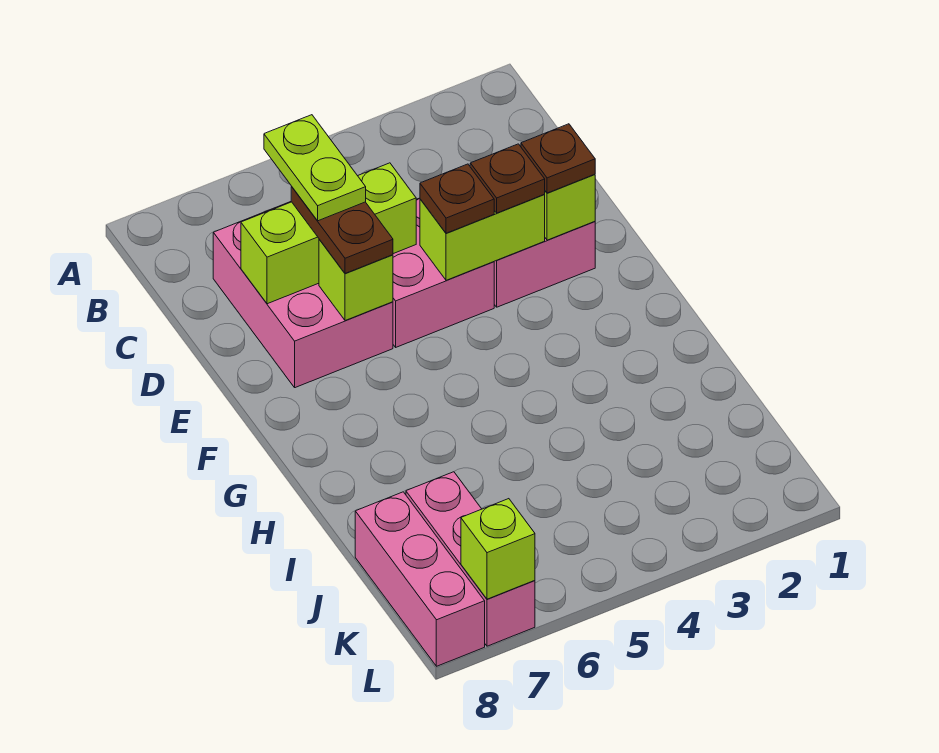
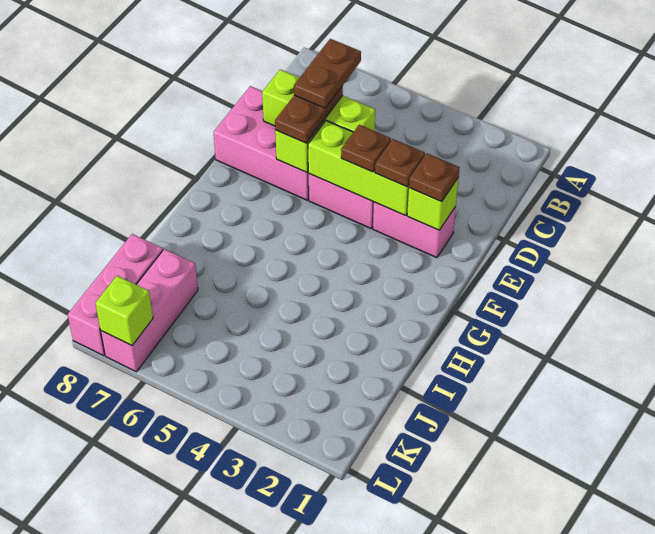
pink brick C6:E7 level 1 -> pink brick D6:E8 level 1
lime plate C6:D6 level 4 -> brown plate C6:D6 level 4
lime brick E3:E4 level 2 -> lime brick E3:E5 level 2

